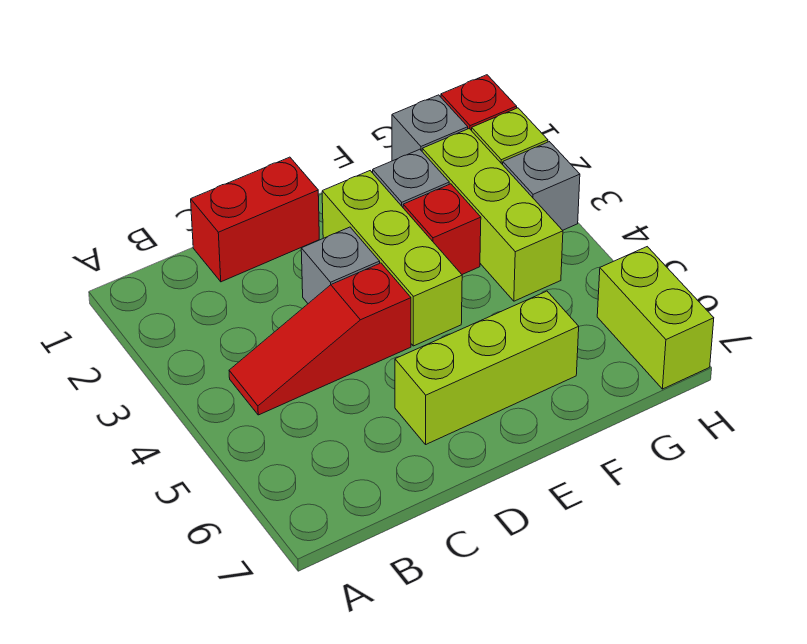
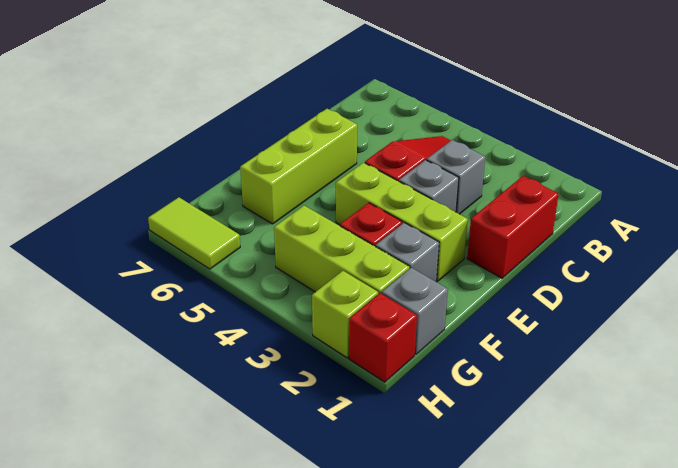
grey brick H3 level 1 -> grey brick C3 level 1
lime brick H6:H7 level 1 -> lime tile H6:H7 level 1

